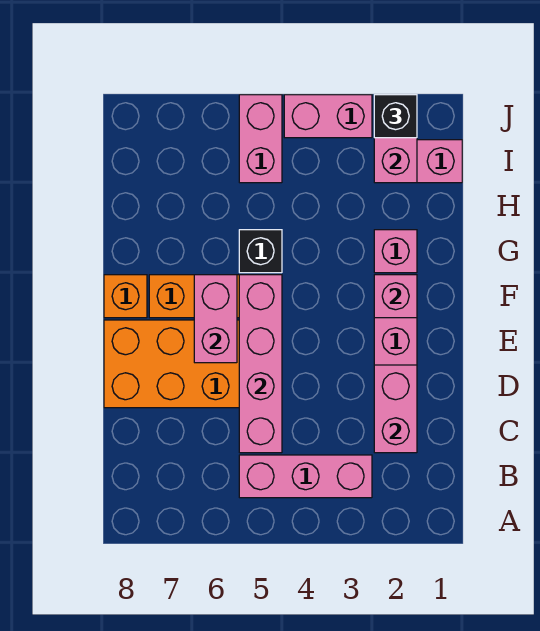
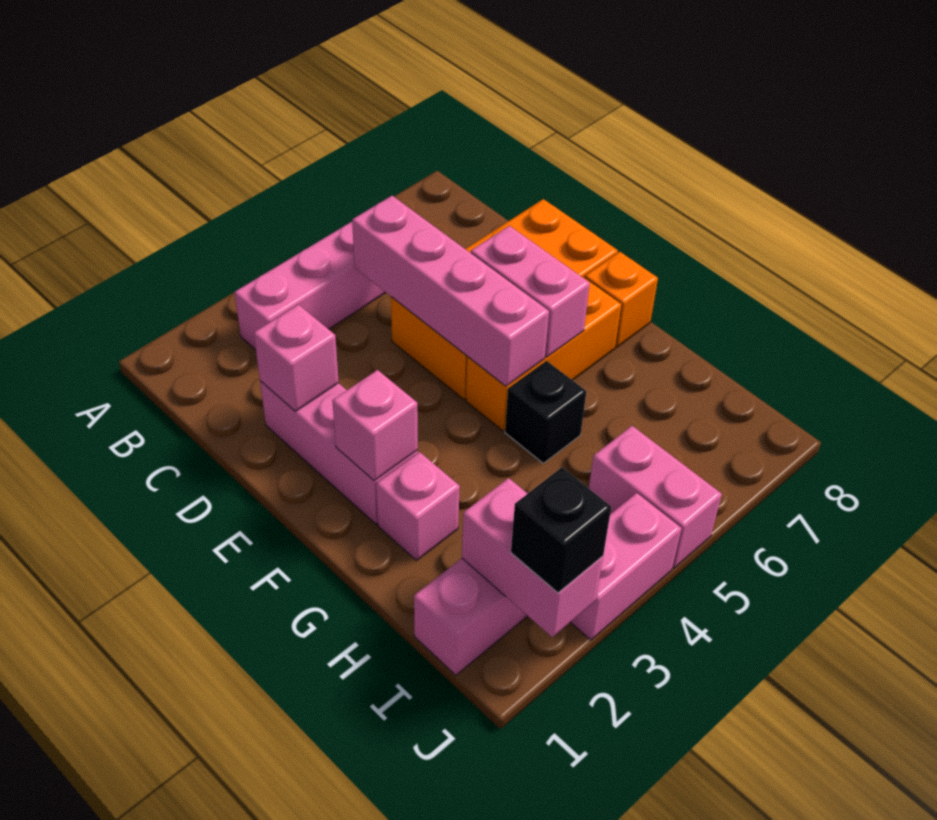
pink brick C2:D2 level 2 -> pink brick D2 level 2

